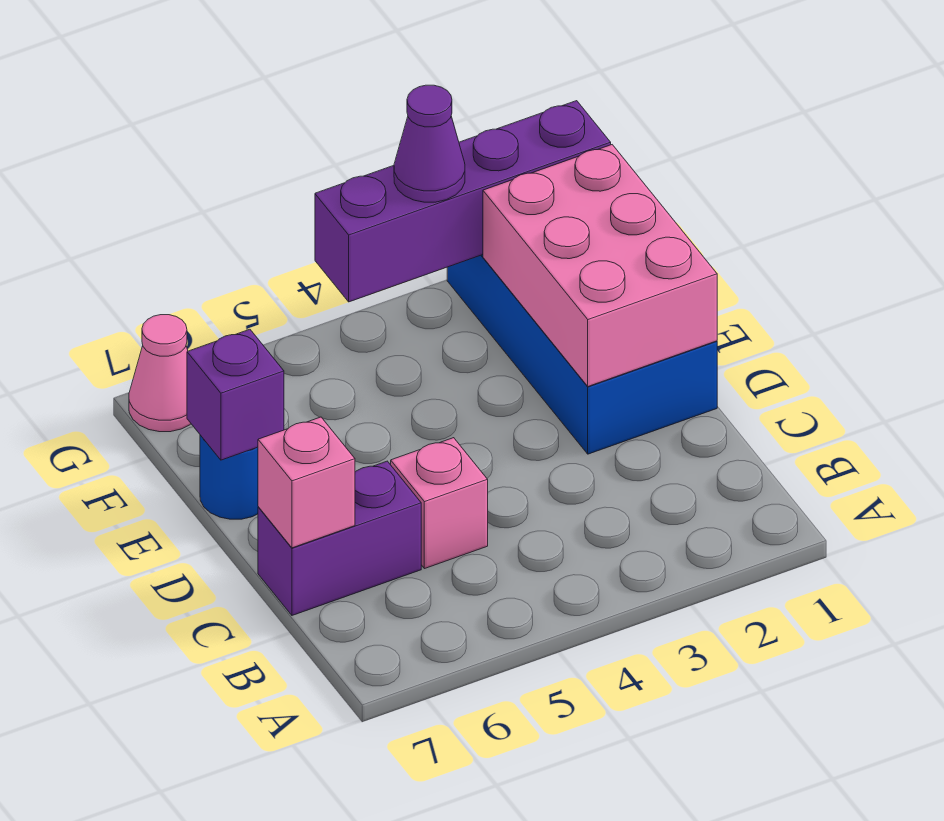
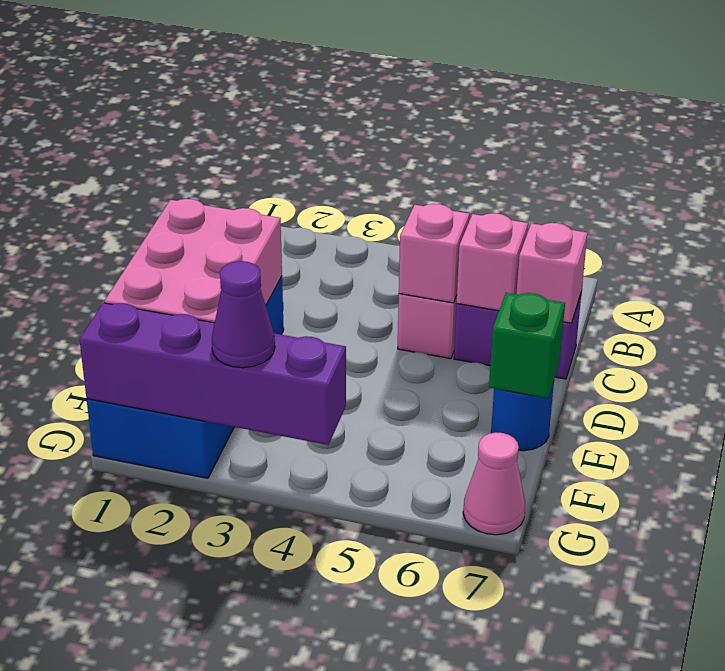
none -> pink brick C5 level 2
none -> pink brick C6 level 2
purple brick E7 level 2 -> green brick E7 level 2

